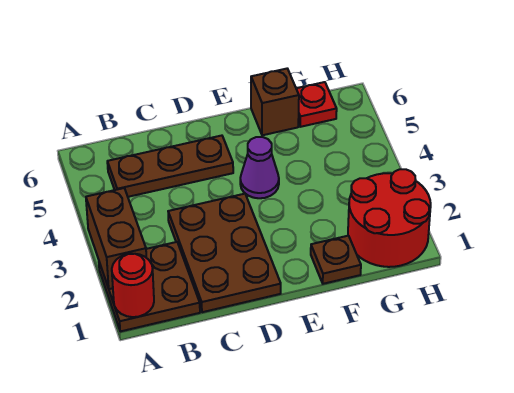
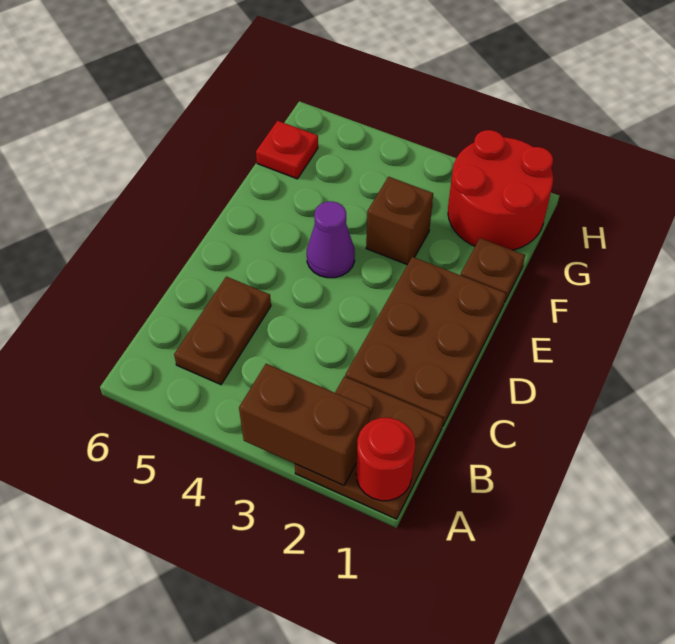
brown plate B5:D5 level 1 -> brown plate B5:C5 level 1
brown plate C1:D3 level 1 -> brown plate C1:E2 level 1
brown brick F6 level 1 -> brown brick F3 level 1

